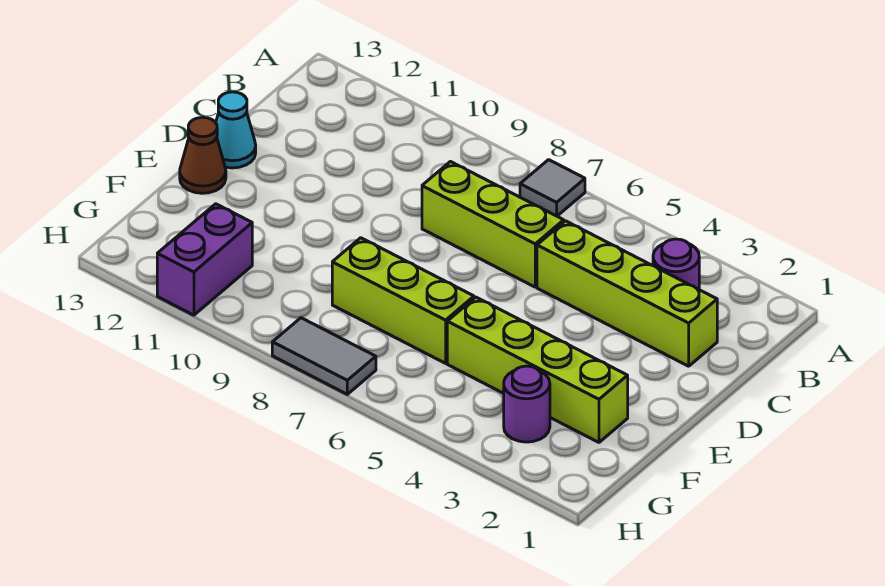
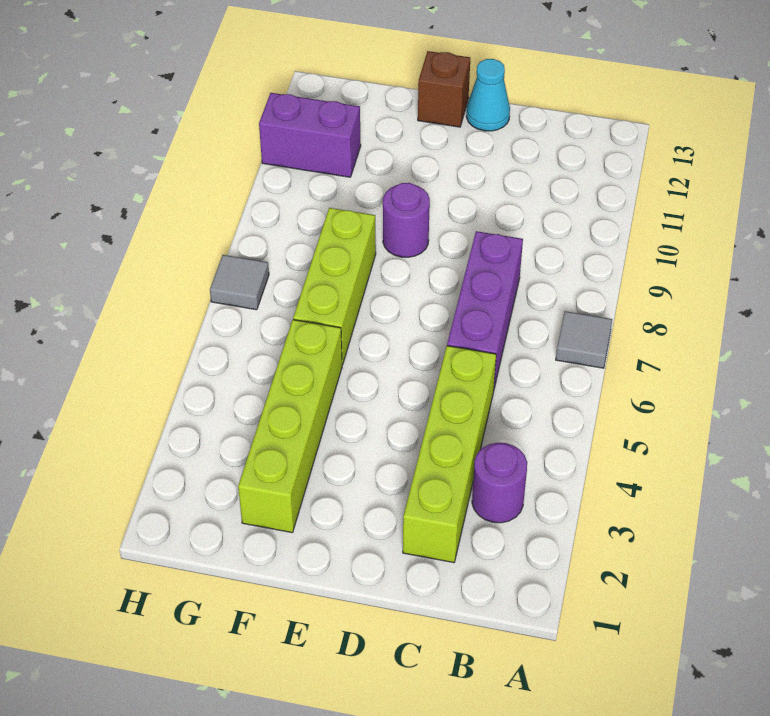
lime brick C6:C8 level 1 -> purple brick C6:C8 level 1
brown cone E13 level 1 -> brown brick E13 level 1
purple round brick G3 level 1 -> purple round brick E9 level 1
grey tile H7:H8 level 1 -> grey tile H7 level 1

